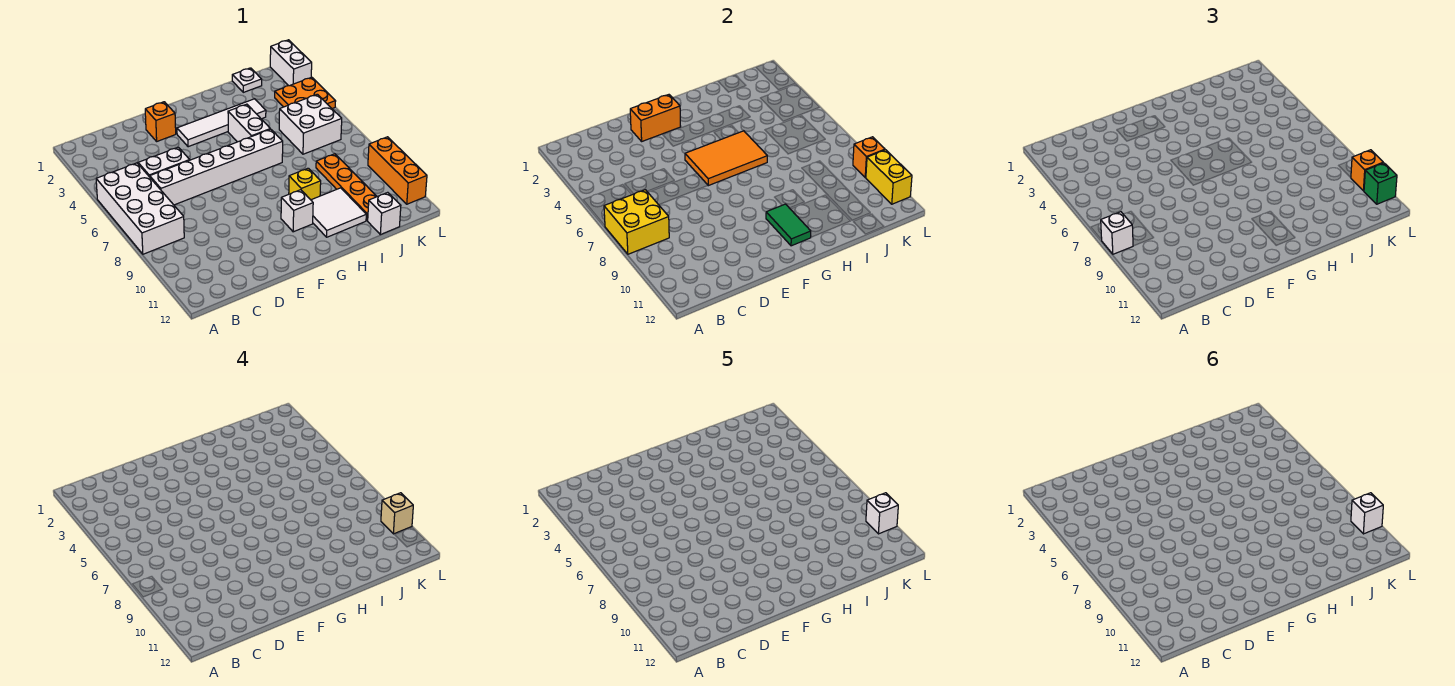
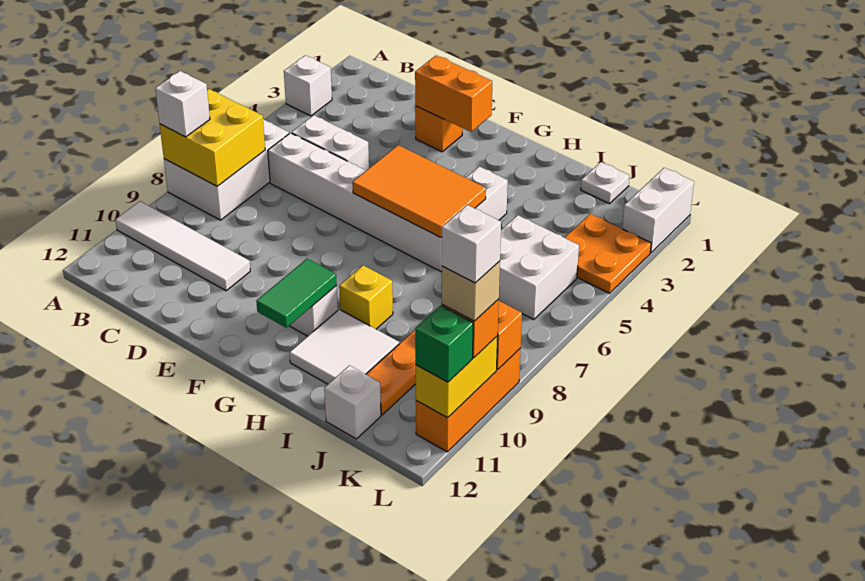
white brick A5:B8 level 1 -> white brick A6:B8 level 1
white tile F3:I3 level 1 -> white tile A10:D10 level 1
white brick L10 level 6 -> white brick A3 level 1

